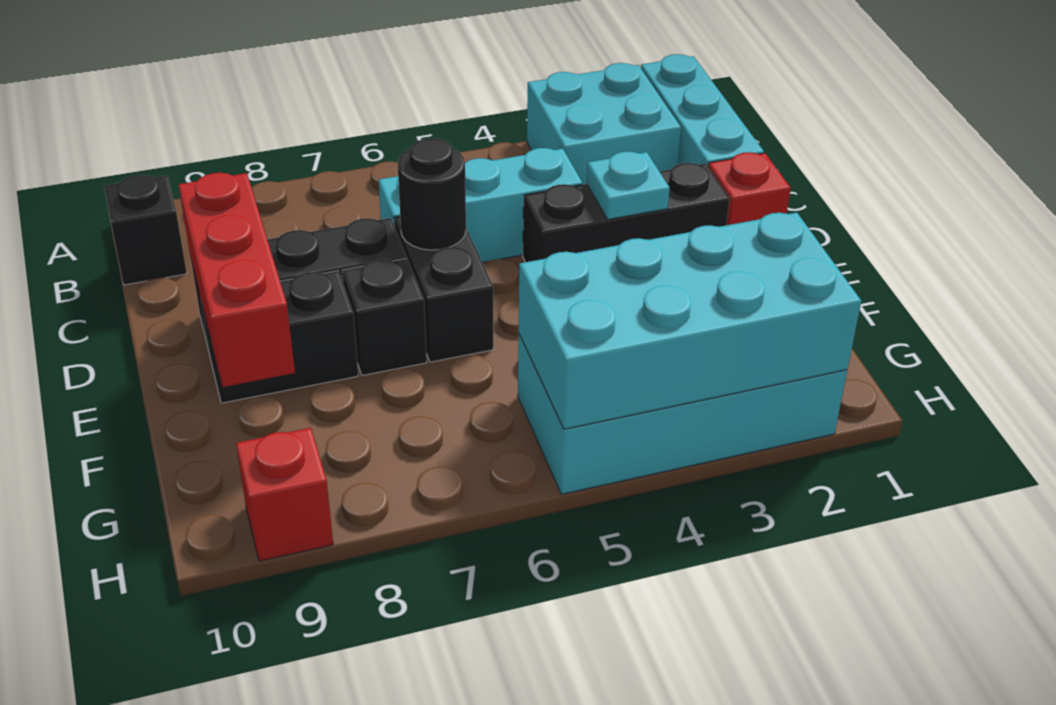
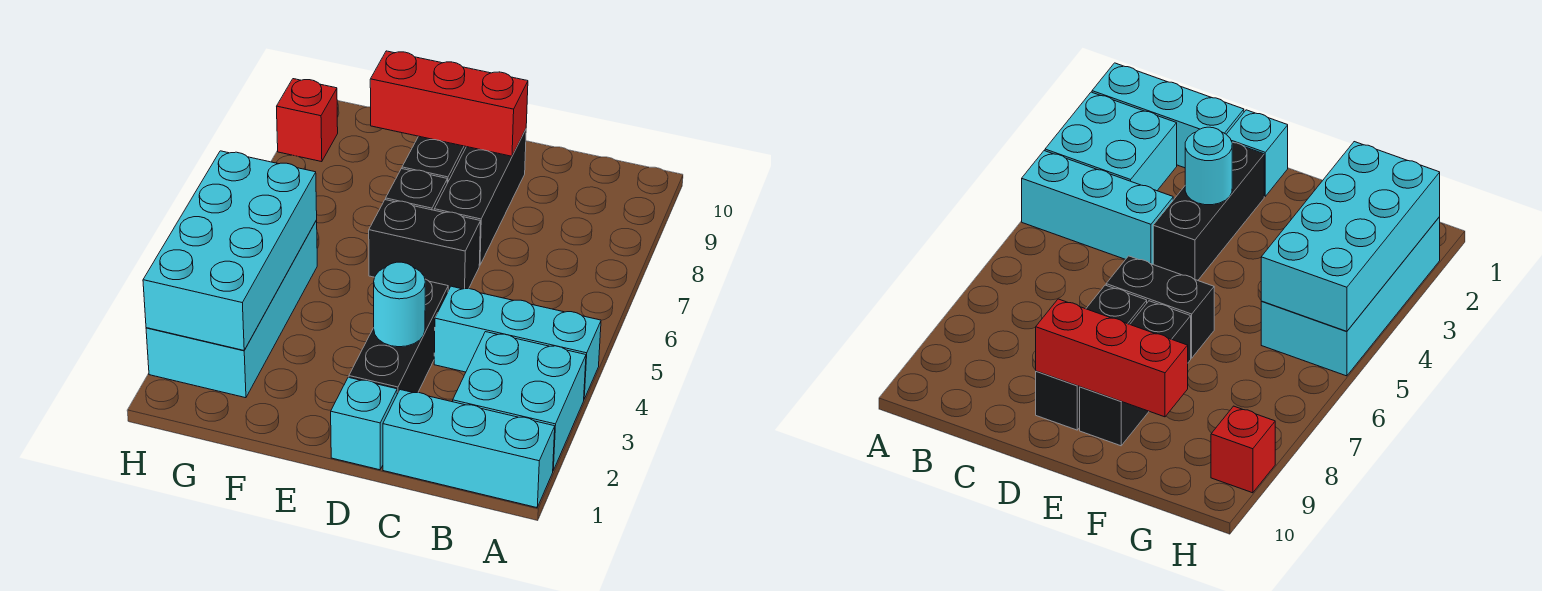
black brick B10 level 1 -> none
cyan brick C4:C6 level 1 -> cyan brick A4:C4 level 1
red brick D1 level 1 -> cyan brick D1 level 1
cyan plate D3 level 2 -> cyan round brick D3 level 2
black round brick D6 level 2 -> none

